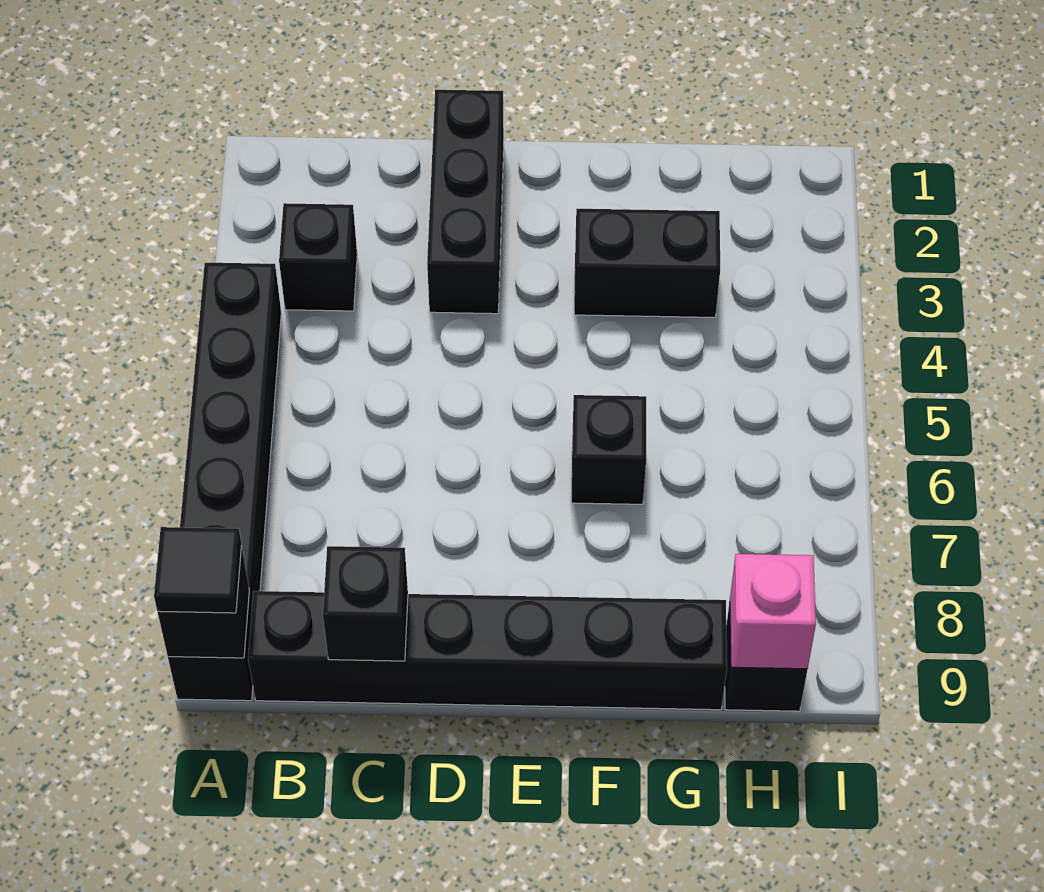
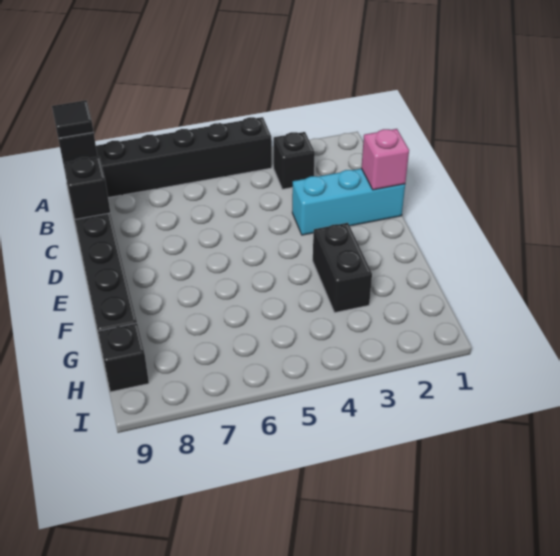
black brick D1:D3 level 1 -> cyan brick D1:D3 level 1
black brick F6 level 1 -> none
pink brick H9 level 2 -> pink brick D1 level 2

